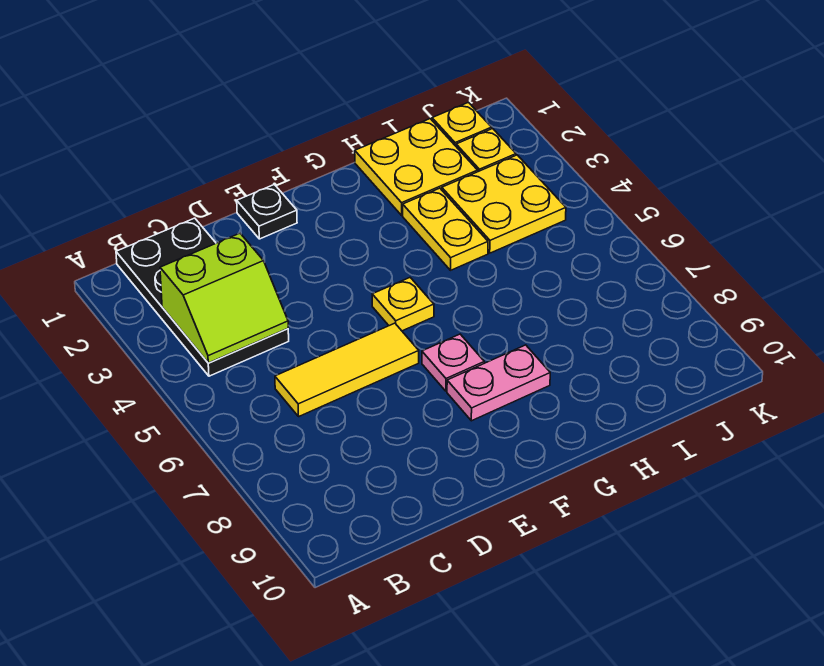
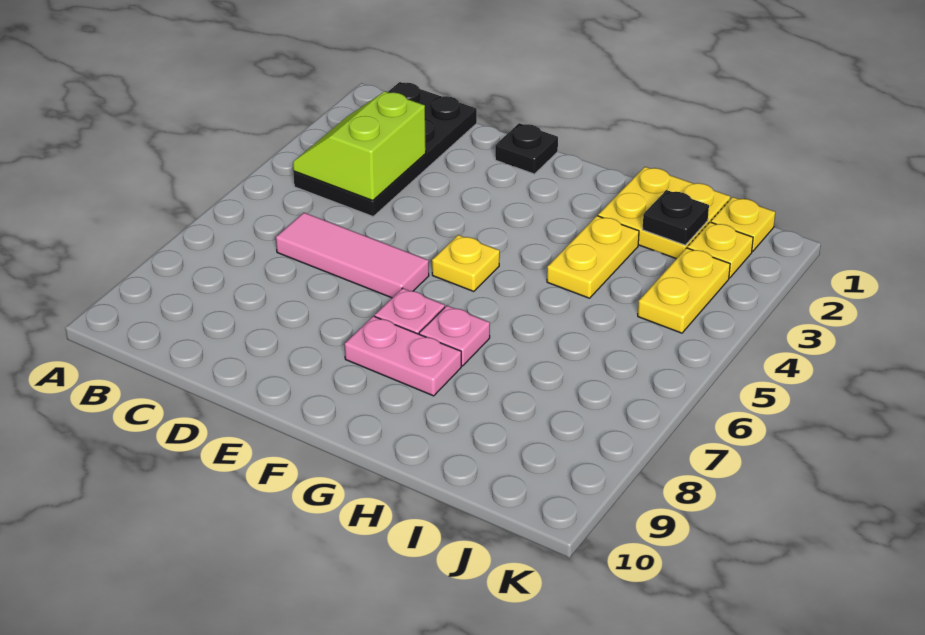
lime slope B3:C4 level 2 top 3 -> lime slope B3:C4 level 2 top C
yellow tile C6:E6 level 1 -> pink tile C6:E6 level 1
none -> pink plate G7 level 1
none -> black plate I2 level 2
yellow plate I3:J4 level 1 -> yellow plate J3:J4 level 1

